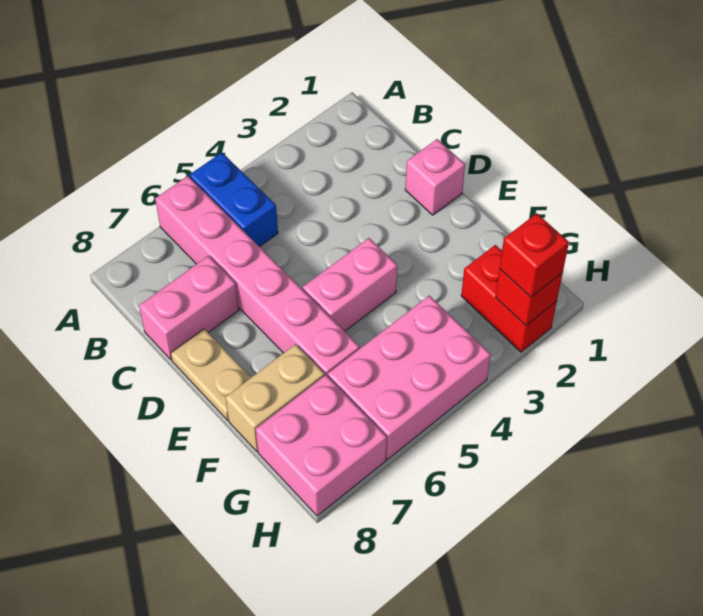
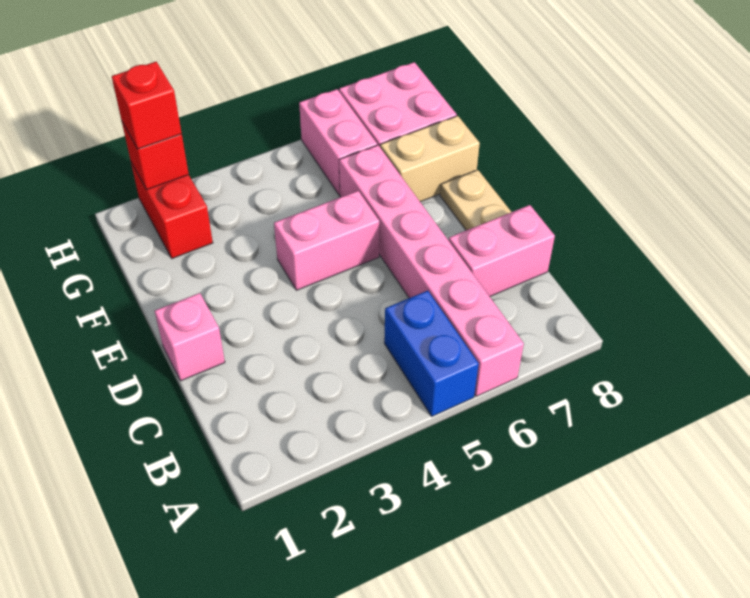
pink brick G4:H6 level 1 -> pink brick G6:H6 level 1

